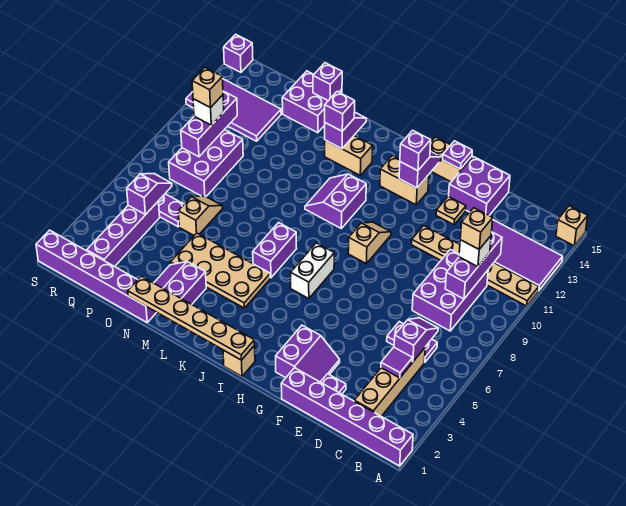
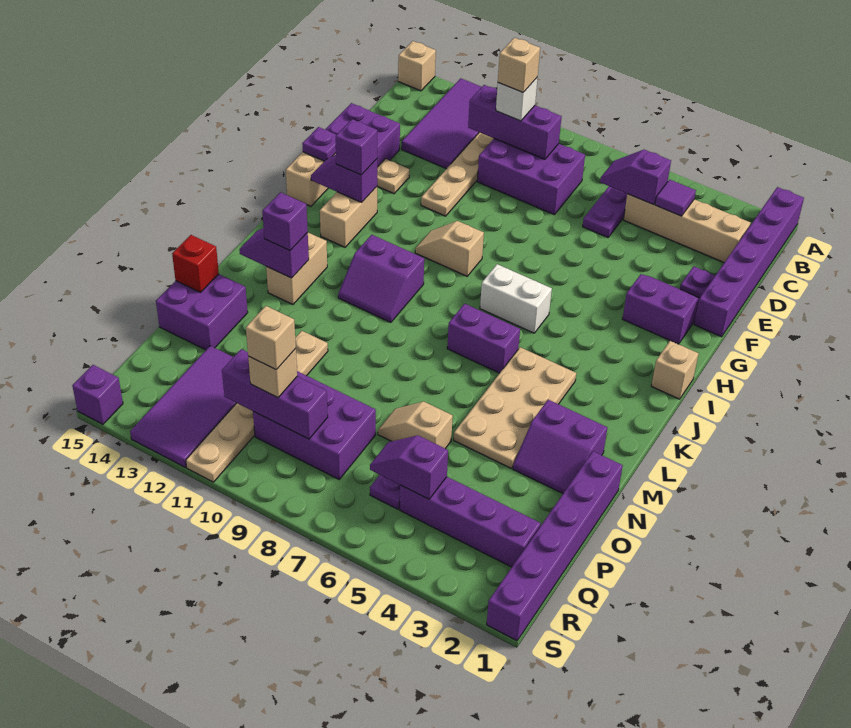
tan plate I1:N1 level 2 -> tan plate N11:S11 level 1
purple brick N15 level 2 -> red brick N15 level 2
white brick Q10 level 3 -> tan brick Q10 level 3

